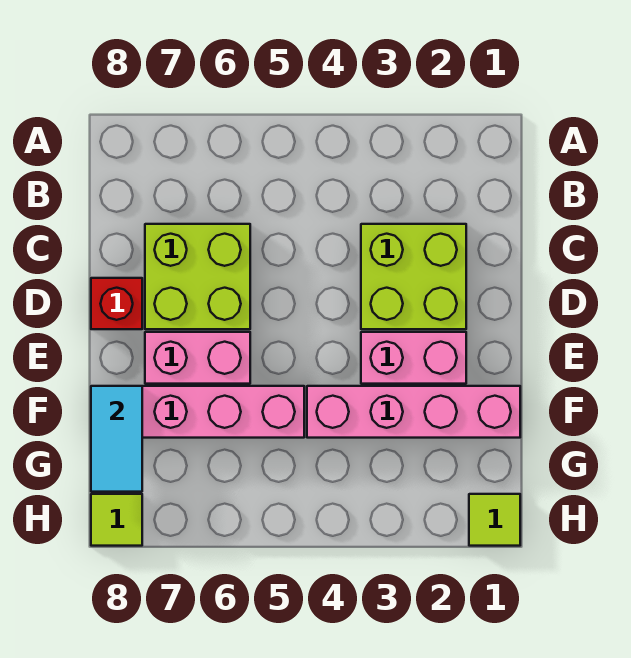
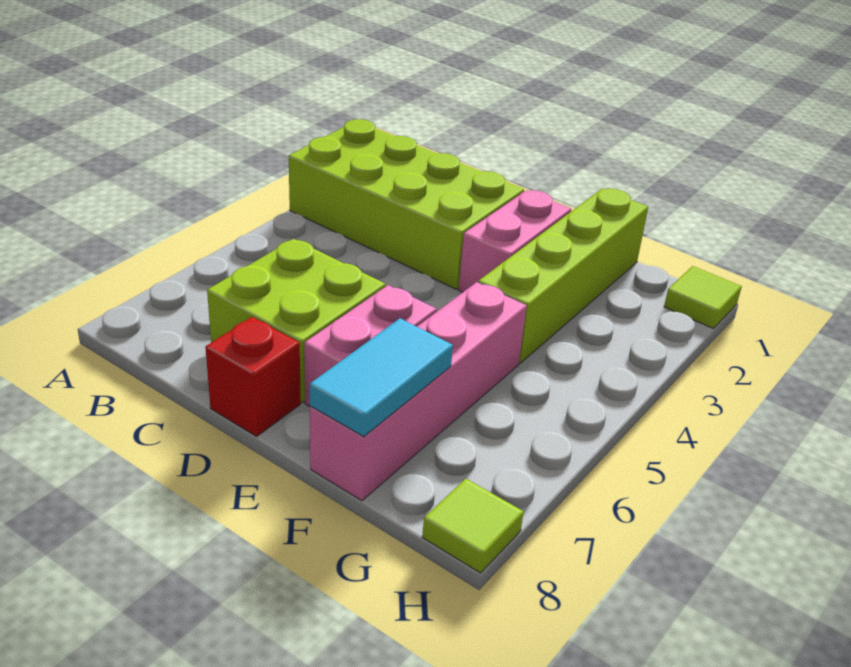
lime brick C2:D3 level 1 -> lime brick A2:D3 level 1
pink brick F1:F4 level 1 -> lime brick F1:F4 level 1
cyan tile F8:G8 level 2 -> cyan tile F7:F8 level 2

